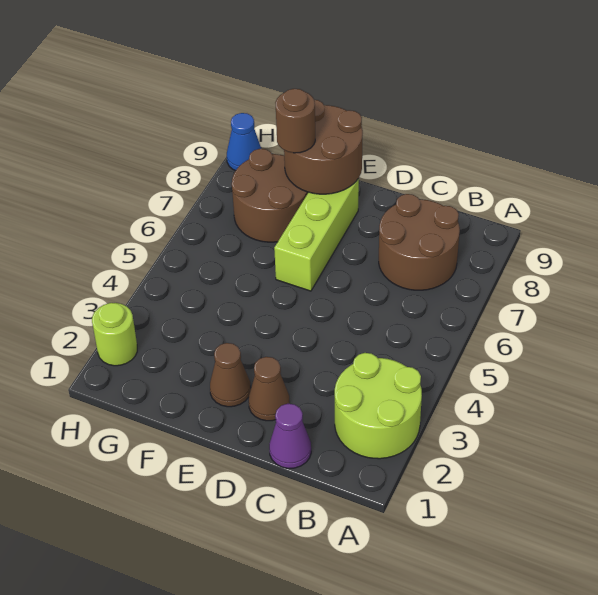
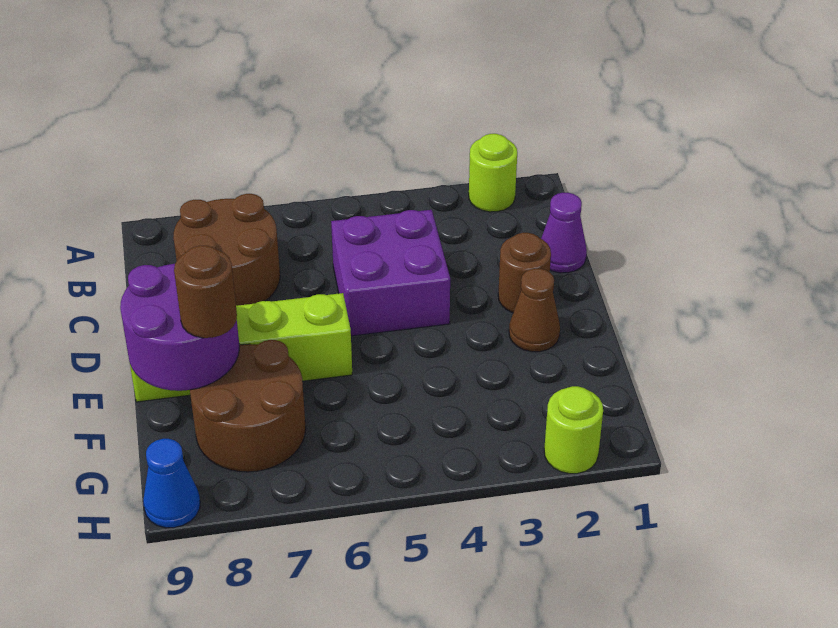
lime round brick A2:B3 level 1 -> lime round brick A2 level 1
none -> purple brick C4:D5 level 1
brown cone D2 level 1 -> brown round brick D2 level 1
lime brick E6:E8 level 1 -> lime brick E6:E9 level 1
brown round brick E8:F9 level 2 -> purple round brick E8:F9 level 2

